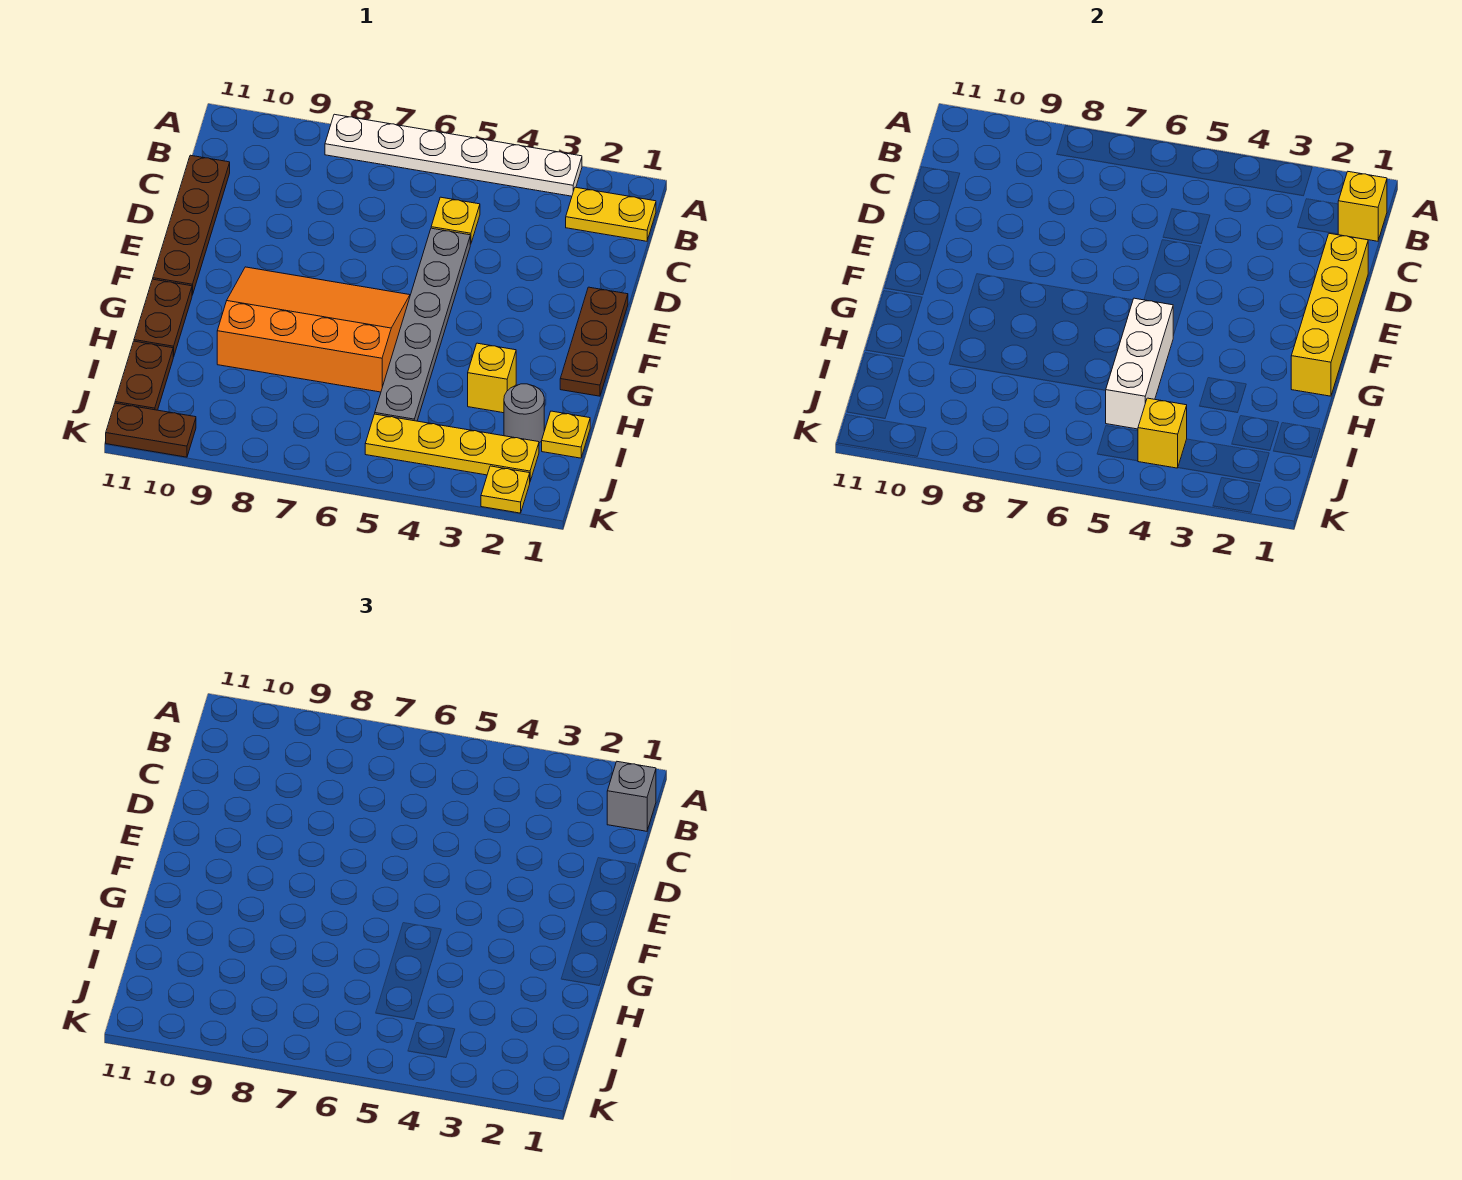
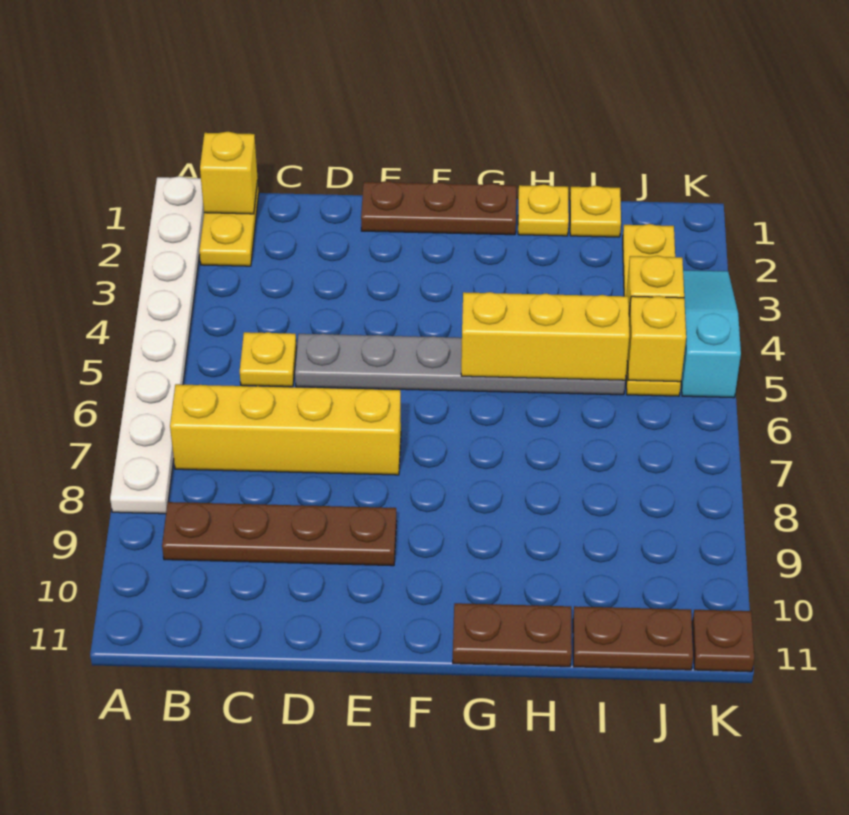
white plate A3:A8 level 1 -> white plate A1:A8 level 1
grey brick B1 level 3 -> none
brown plate C11:F11 level 1 -> brown plate B9:E9 level 1
yellow brick D1:G1 level 2 -> yellow brick B7:E7 level 1
orange slope F6:H9 level 1 top H -> none
white brick G5:I5 level 2 -> yellow brick G5:I5 level 2
yellow brick H3 level 1 -> yellow brick J5 level 2
grey round brick I2 level 1 -> none
yellow plate K2 level 1 -> yellow plate H1 level 1
none -> cyan slope K3:K5 level 1 top 5
brown plate K10:K11 level 1 -> brown plate K11 level 1

